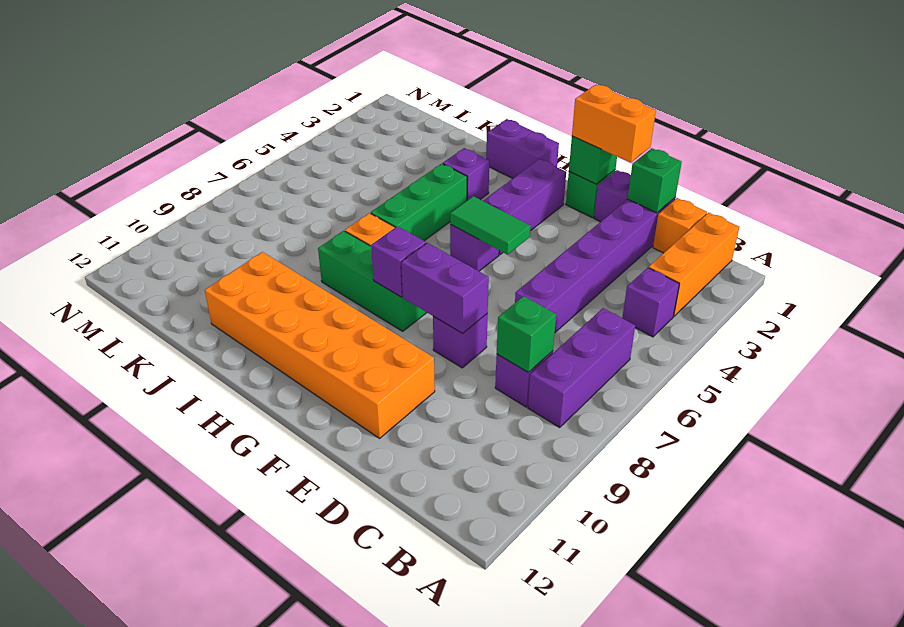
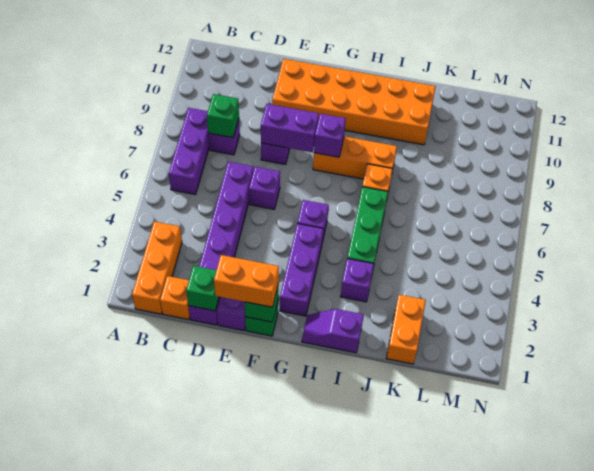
purple brick B4 level 1 -> purple brick E6 level 1
green tile F5:G5 level 2 -> none
green brick G8:I8 level 1 -> orange brick G8:I8 level 1
purple brick H1:I1 level 1 -> purple slope H1:I1 level 1 top I
none -> orange brick K1:K2 level 1

